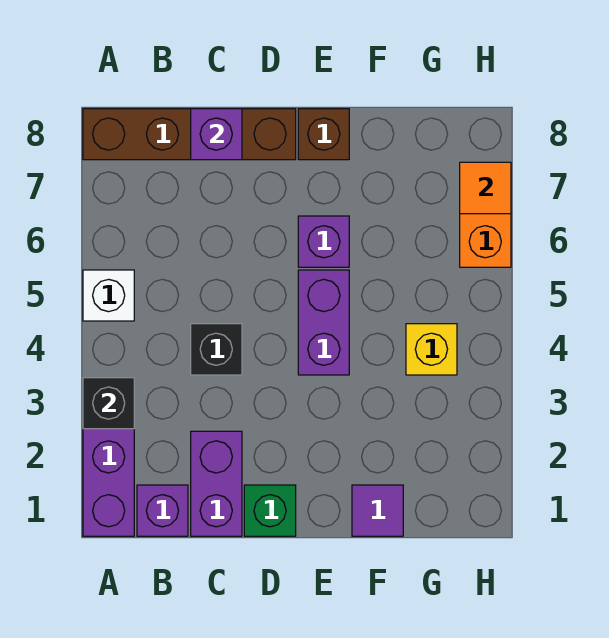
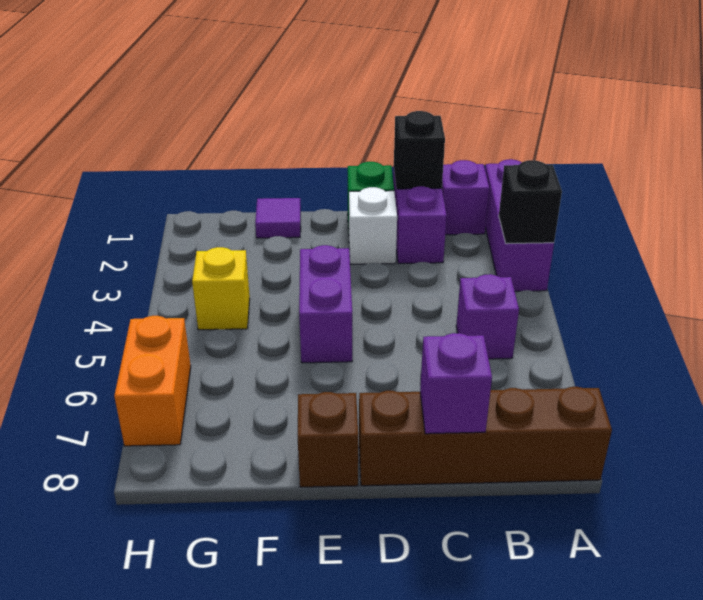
white brick A5 level 1 -> white brick D2 level 1
black brick C4 level 1 -> black brick C1 level 2
purple brick E6 level 1 -> purple brick B5 level 1
orange tile H7 level 2 -> none

